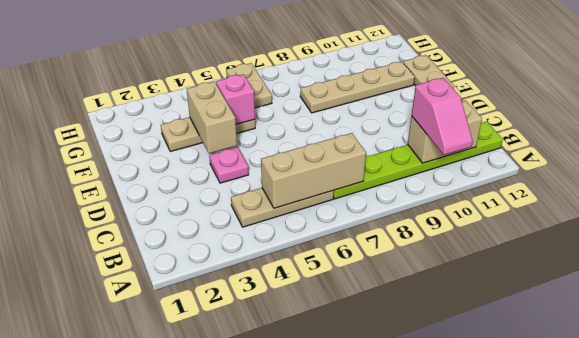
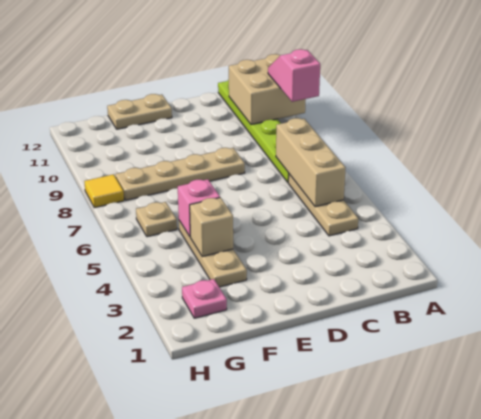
pink slope A10:B10 level 3 top B -> pink slope A9:A10 level 3 top 9
tan brick B10:B11 level 2 -> tan brick A10:B11 level 2
pink plate D4 level 1 -> pink plate G2 level 1
tan brick E4:F4 level 2 -> tan brick F4 level 2
tan plate F8:F11 level 1 -> tan plate D8:G8 level 1
tan plate G6:H6 level 1 -> tan plate G6 level 1
none -> yellow tile H8 level 1

